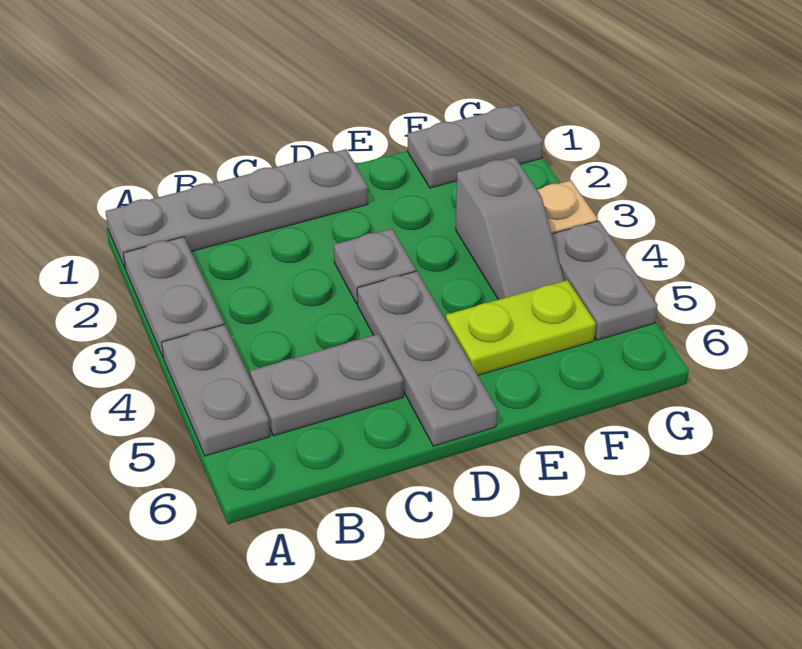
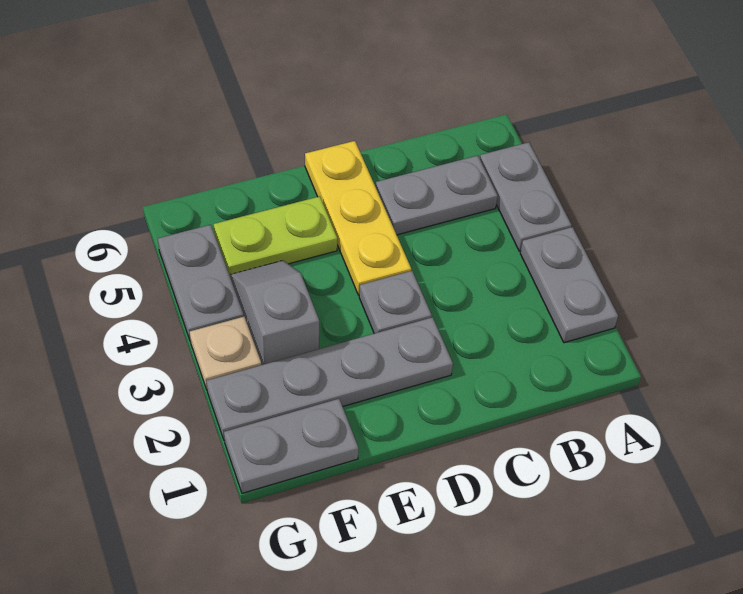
grey plate A1:D1 level 1 -> grey plate D2:G2 level 1
grey plate D4:D6 level 1 -> yellow plate D4:D6 level 1

